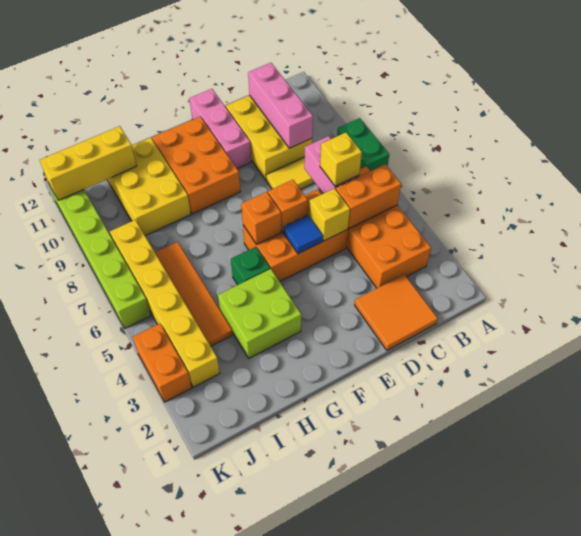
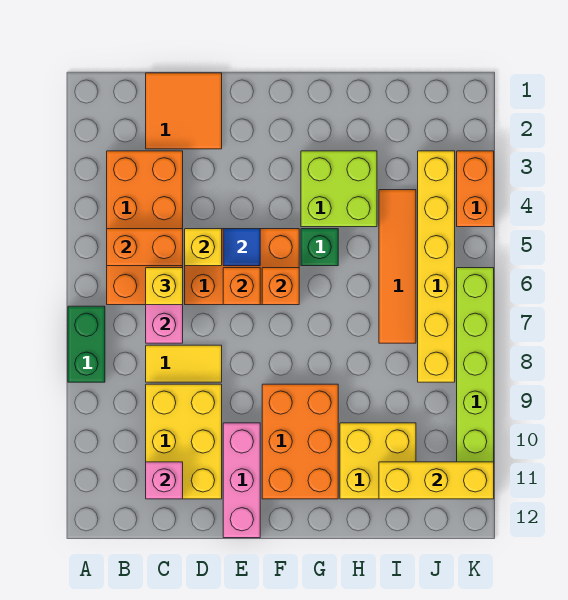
pink brick C9:C11 level 2 -> pink brick C11 level 2
yellow brick H9:I11 level 1 -> yellow brick H10:I11 level 1

